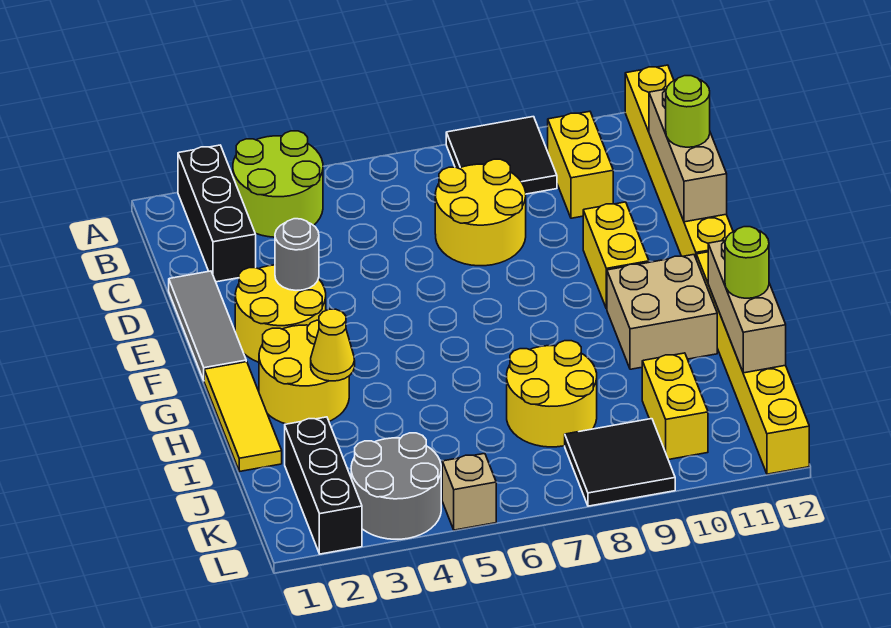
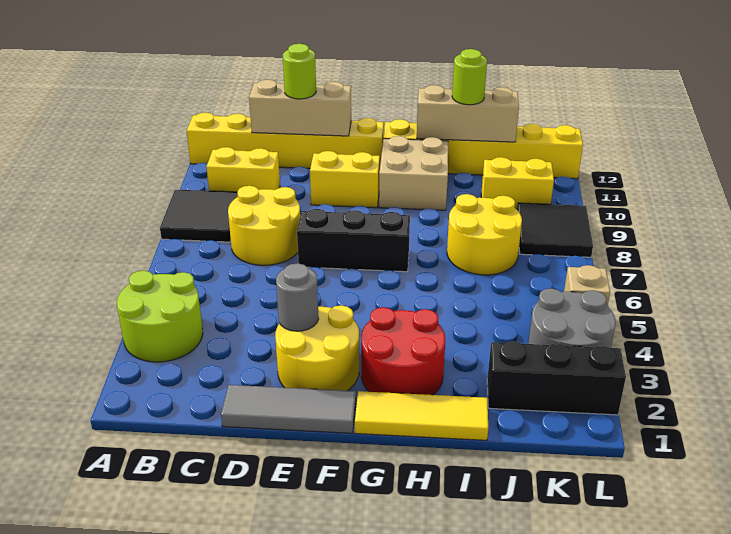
black brick A2:C2 level 1 -> black brick E7:G7 level 1
yellow round brick G2:H3 level 1 -> red round brick G2:H3 level 1
yellow cone H3 level 2 -> none

